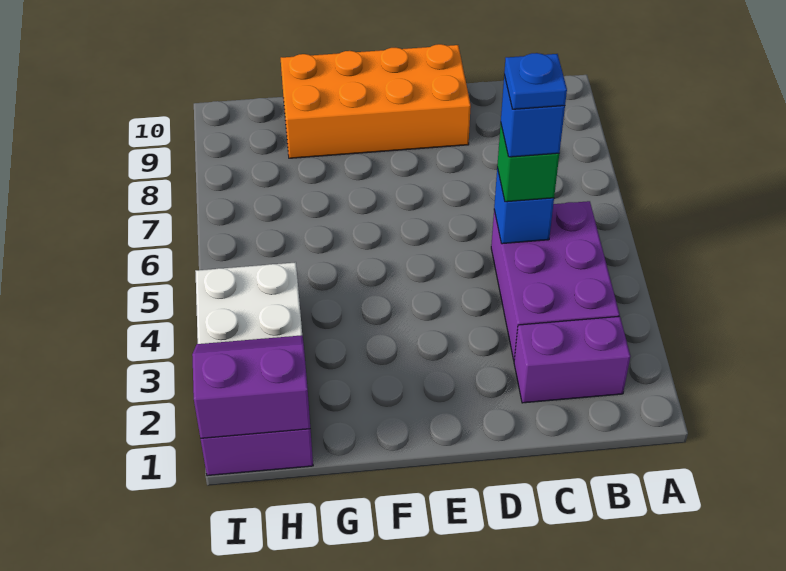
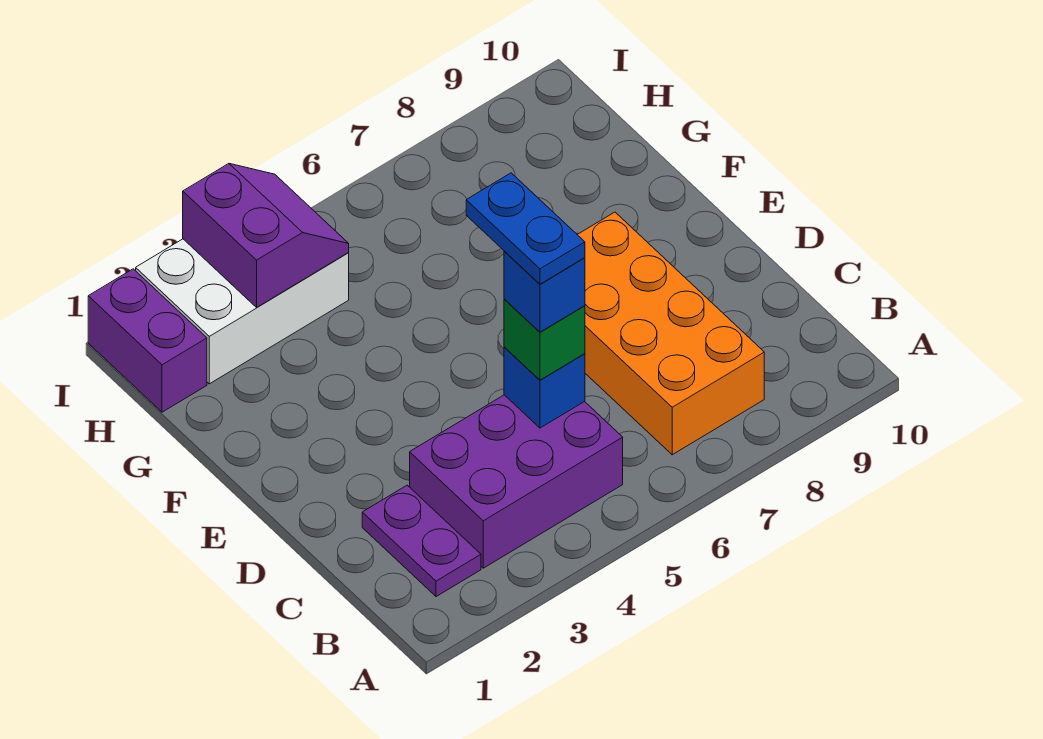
purple brick B2:C2 level 1 -> purple plate B2:C2 level 1
blue plate C5 level 5 -> blue plate C5:D5 level 5
orange brick D9:G10 level 1 -> orange brick B7:E8 level 1
purple slope H1:I2 level 2 top 1 -> purple slope H3:I4 level 2 top 3

